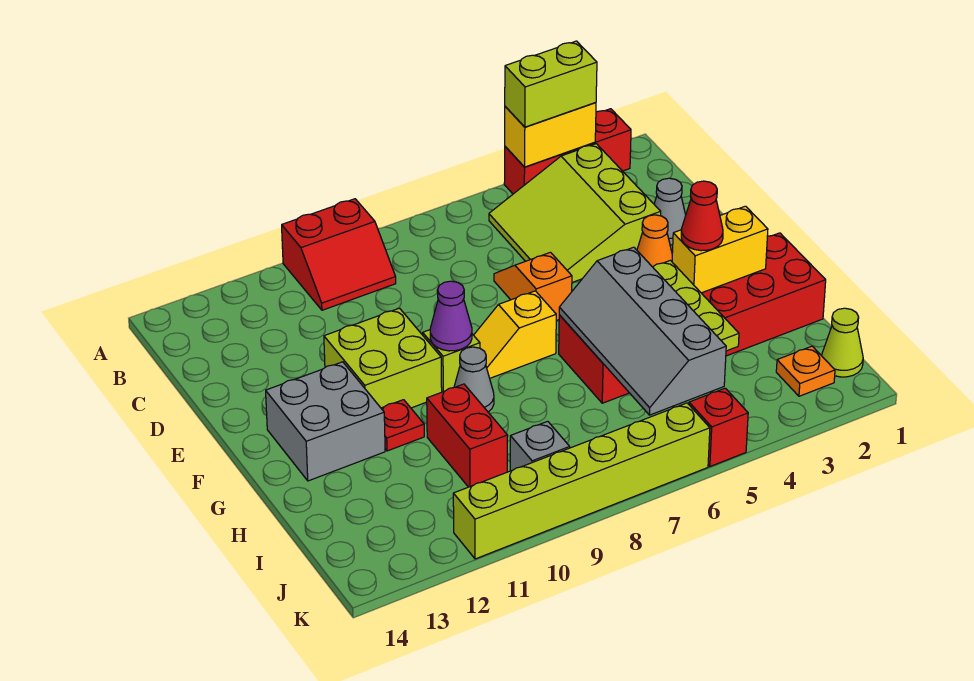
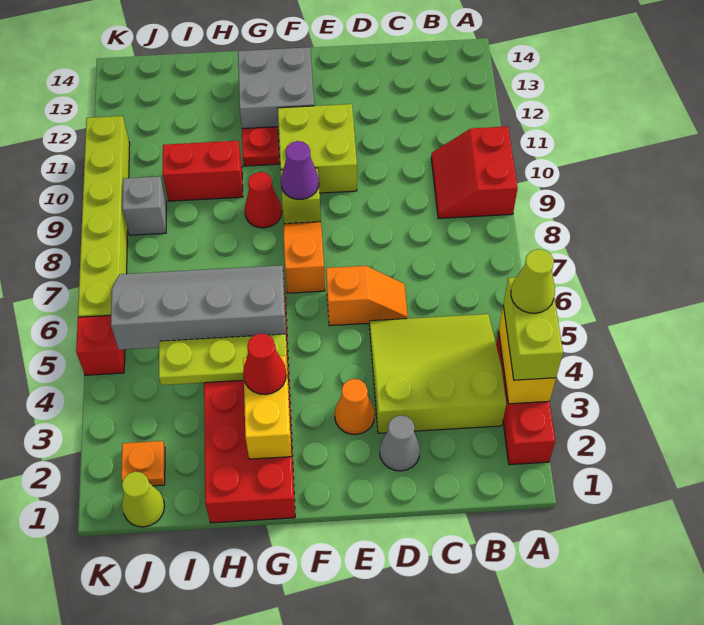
none -> lime cone A4 level 4
yellow slope F7:F8 level 1 top 7 -> orange slope F7:F8 level 1 top 7
grey cone G9 level 1 -> red cone G9 level 1

